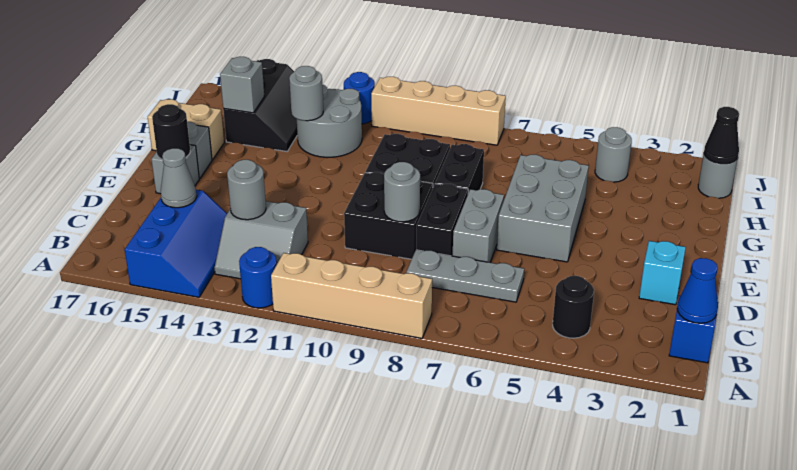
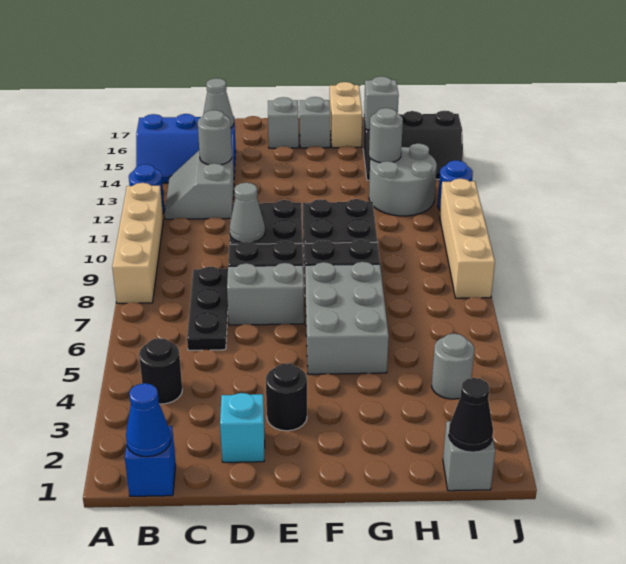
grey plate C6:C8 level 1 -> black plate C6:C8 level 1
grey round brick D9 level 2 -> grey cone D9 level 2
grey brick E5:G6 level 1 -> grey brick F5:G7 level 1
black round brick E16 level 2 -> black round brick E3 level 1
grey round brick I1 level 1 -> grey brick I1 level 1

